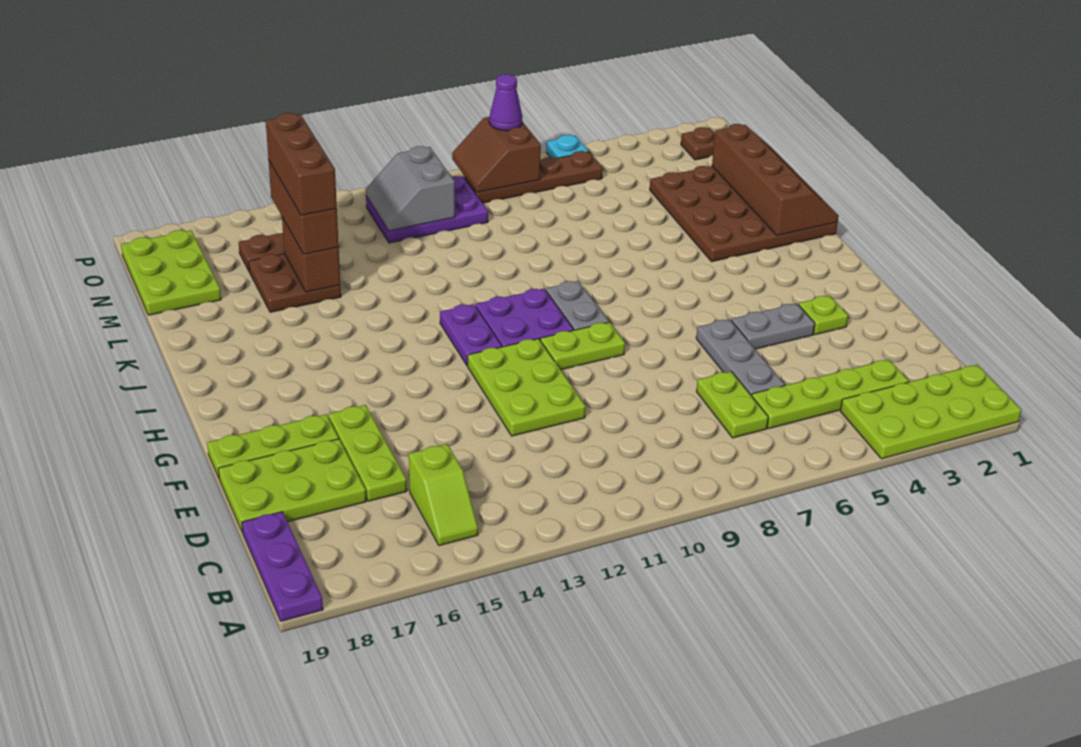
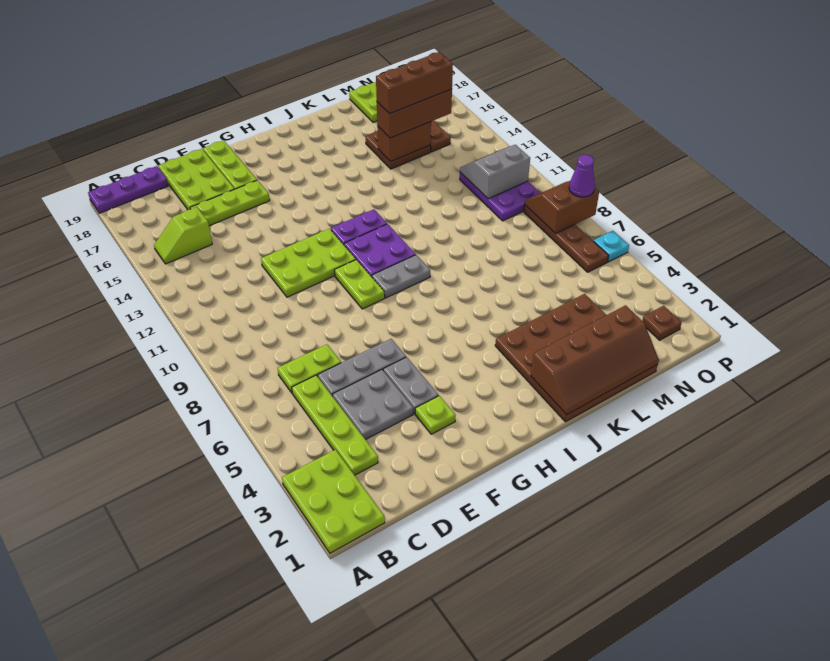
lime plate A1:B4 level 1 -> lime plate A1:B3 level 1
none -> grey plate D4:E5 level 1

